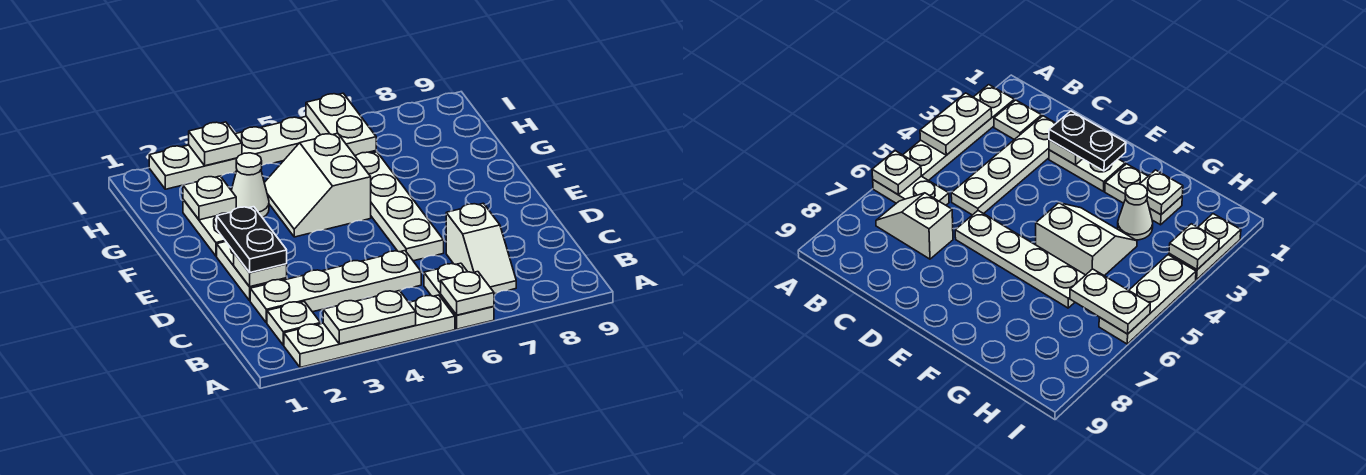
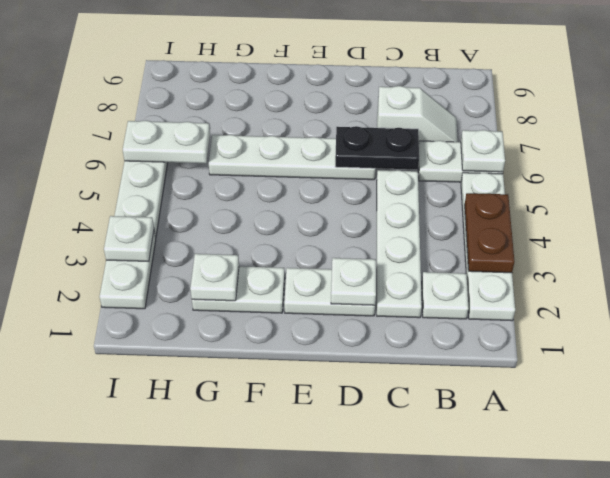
white plate A3:A4 level 2 -> brown plate A3:A4 level 2
black plate D2:E2 level 3 -> black plate C6:D6 level 2
white slope F4:G5 level 1 top 5 -> none
white cone G3 level 1 -> none

